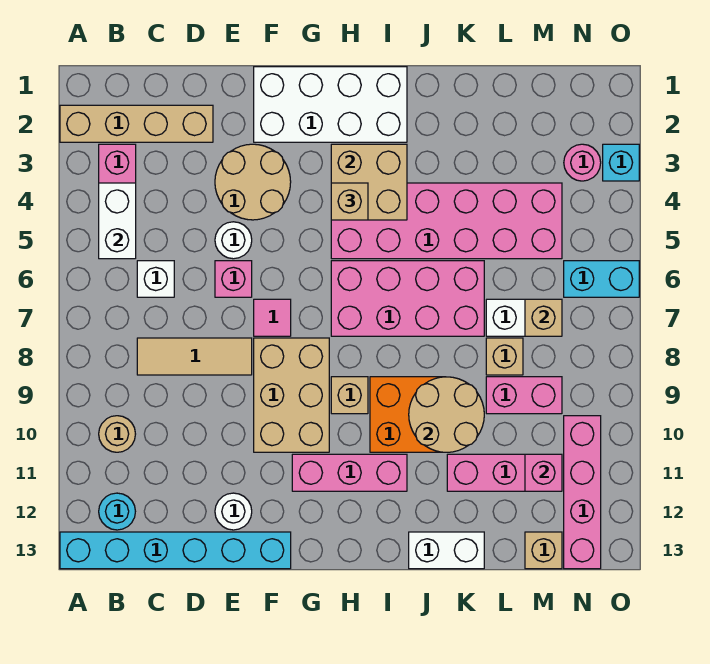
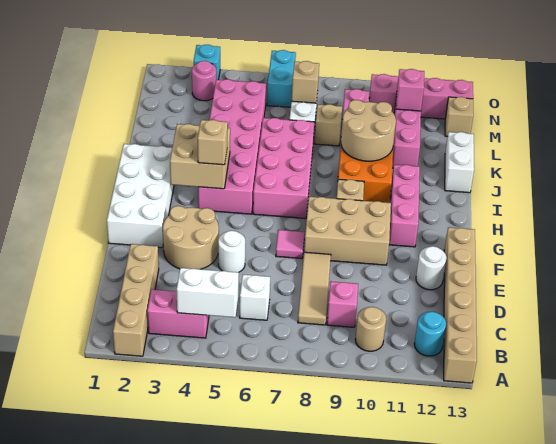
cyan brick A13:F13 level 1 -> tan brick A13:F13 level 1
pink brick E6 level 1 -> pink brick C9 level 1

